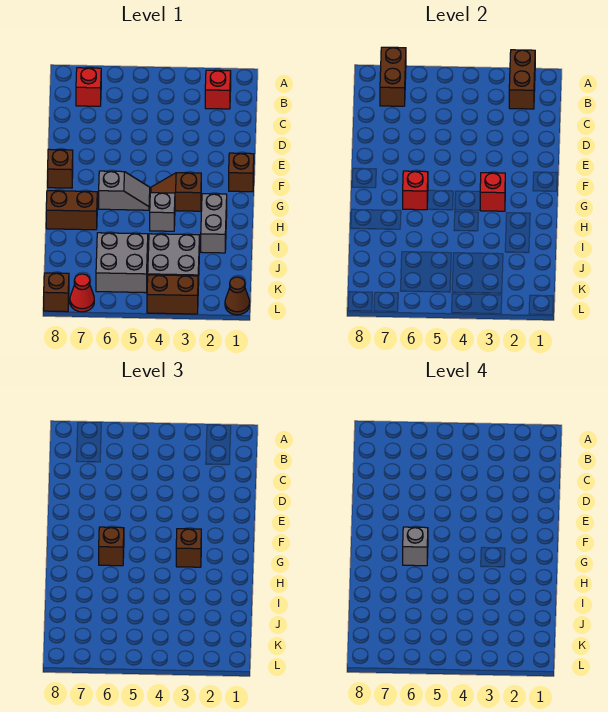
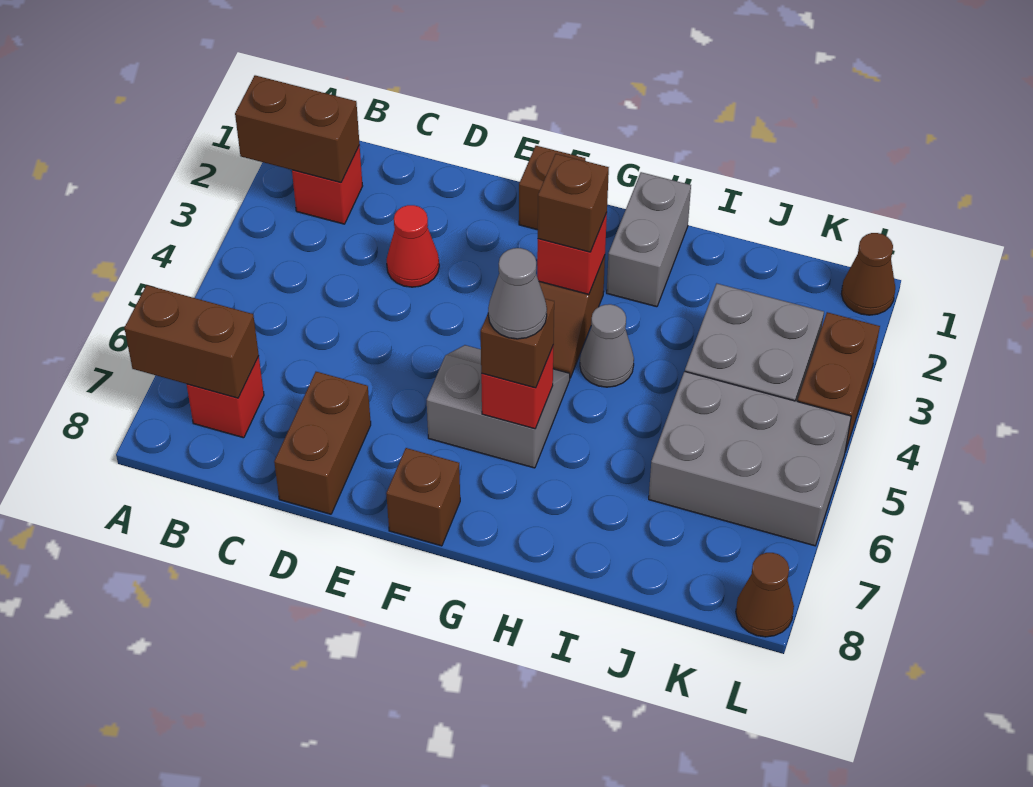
grey slope G5:G6 level 1 top 6 -> grey slope F5:G6 level 1 top 6
grey brick G6 level 4 -> grey cone G6 level 4
grey brick H2:I2 level 1 -> grey brick H1:H2 level 1
grey brick H4 level 1 -> grey cone H4 level 1
brown brick H7:H8 level 1 -> brown brick D7:D8 level 1
grey brick J5:K6 level 1 -> grey brick J5:L6 level 1
red cone L7 level 1 -> red cone D3 level 1
brown brick L8 level 1 -> brown cone L8 level 1

